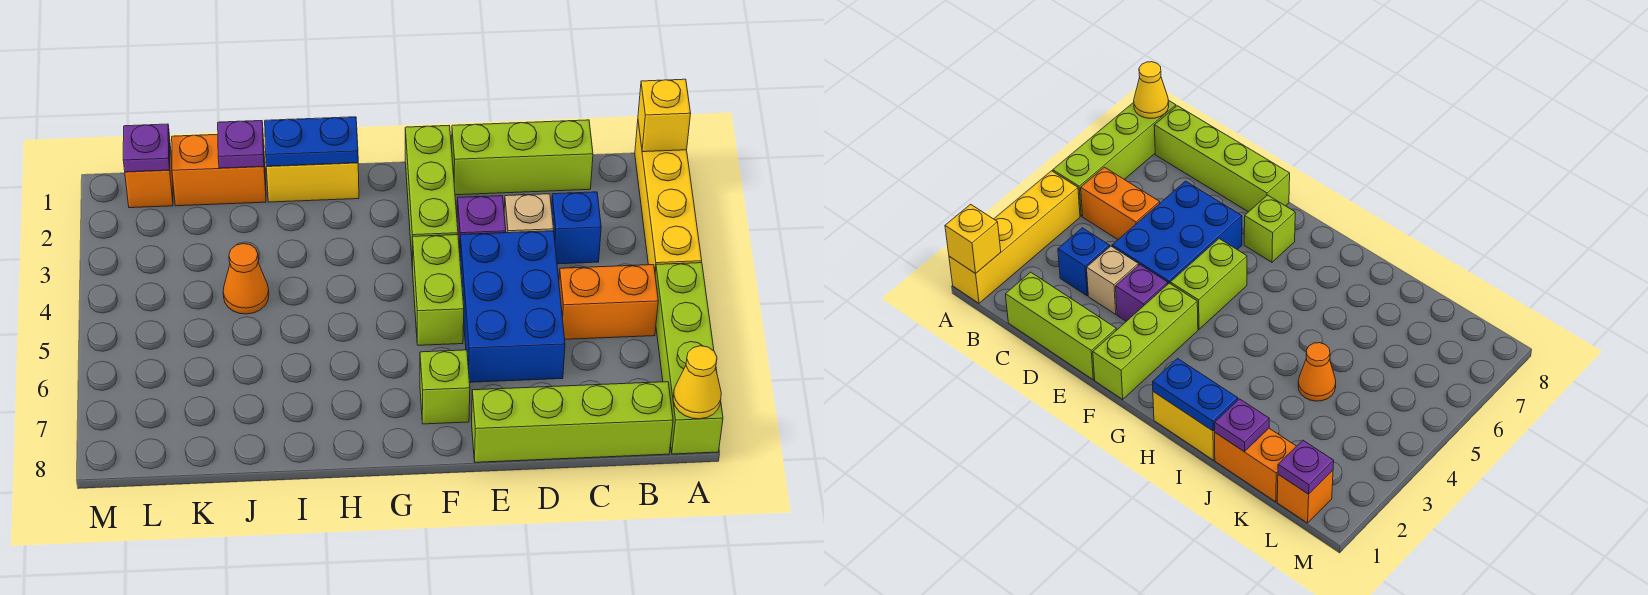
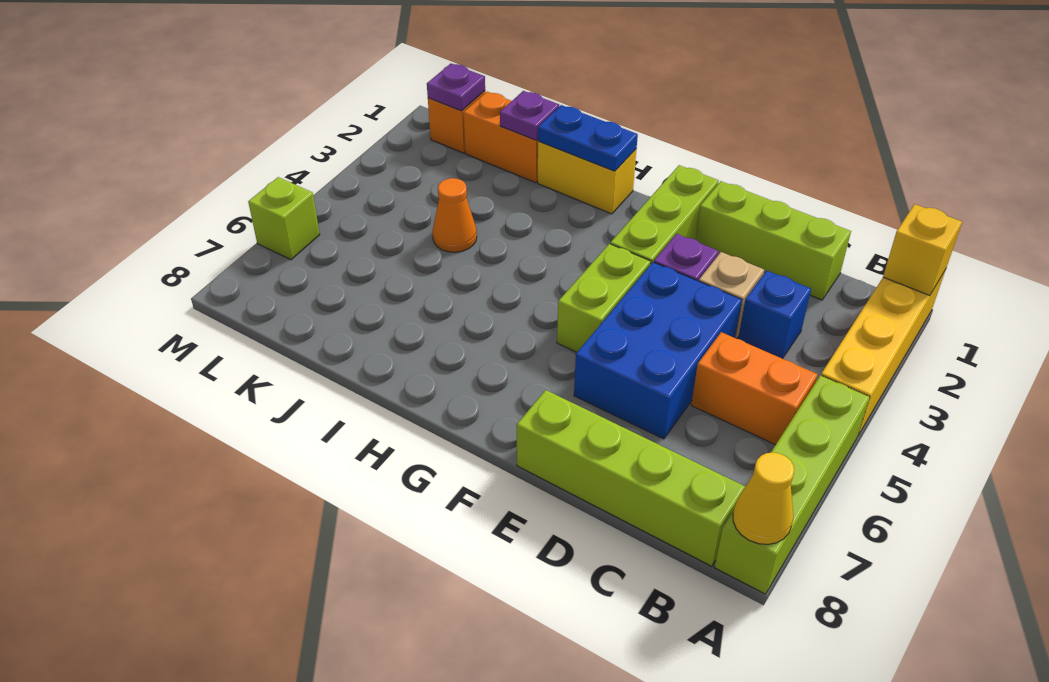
lime brick F7 level 1 -> lime brick M6 level 1

